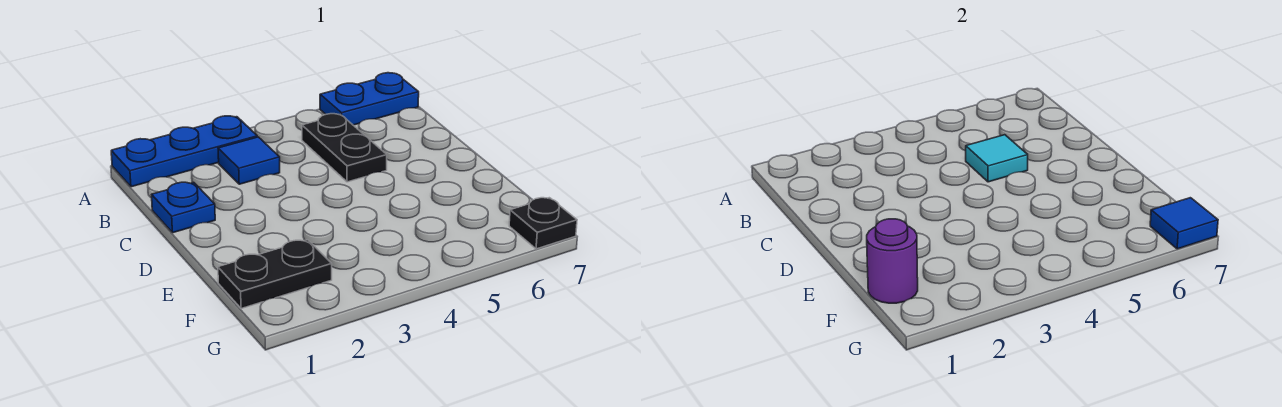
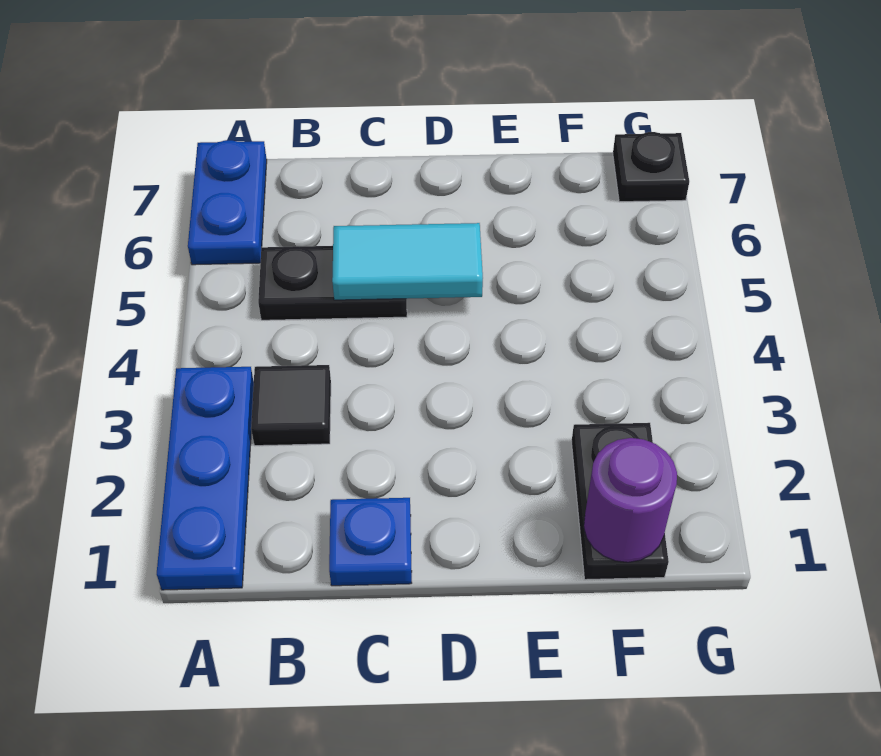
blue tile B3 level 1 -> black tile B3 level 1
cyan tile C5 level 2 -> cyan tile C5:D5 level 2
blue tile G7 level 2 -> none

